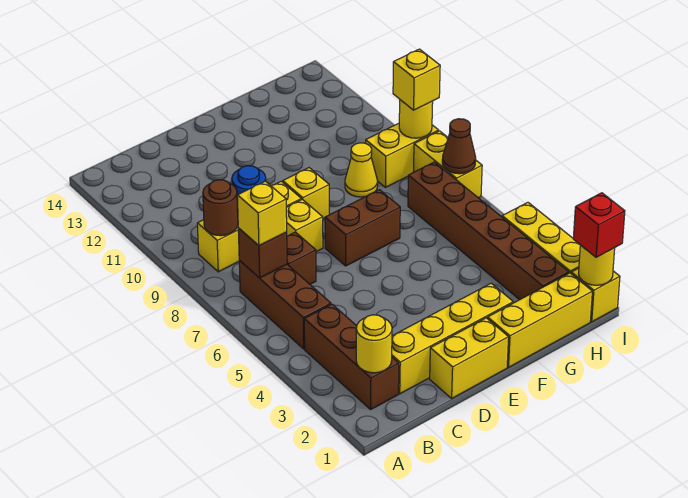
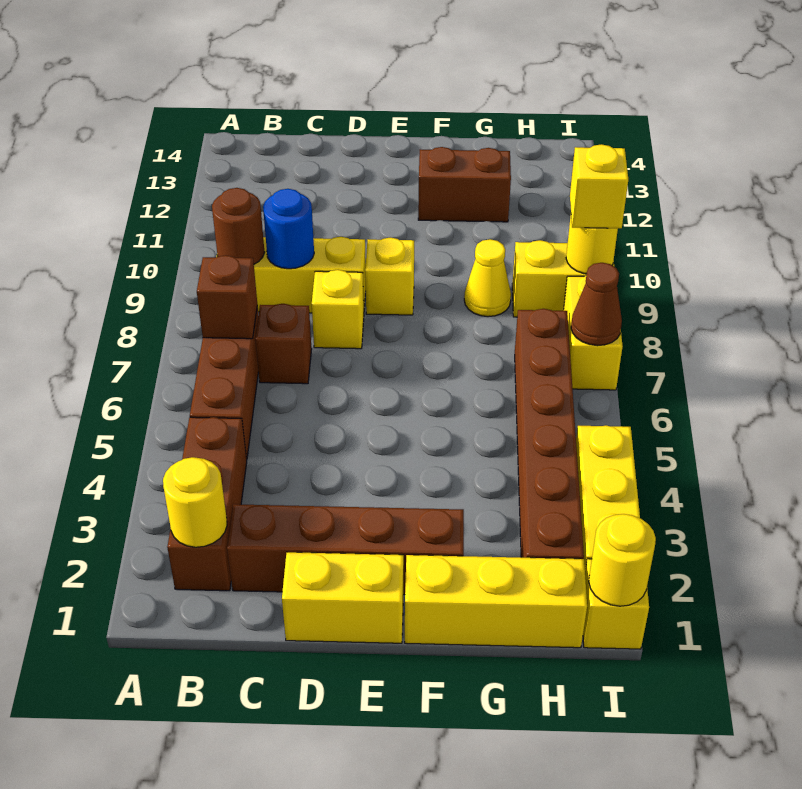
yellow brick B7 level 3 -> none
yellow brick C2:F2 level 1 -> brown brick C2:F2 level 1
brown brick E7:F7 level 1 -> brown brick F12:G12 level 1
red brick I1 level 3 -> none

